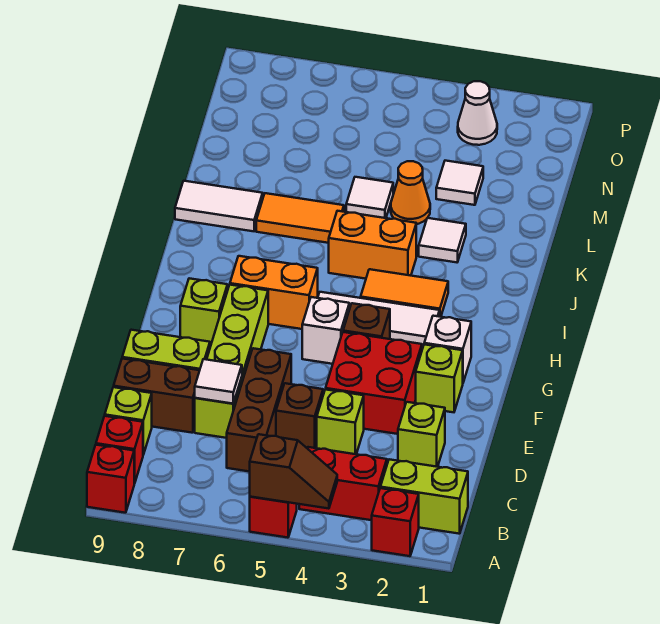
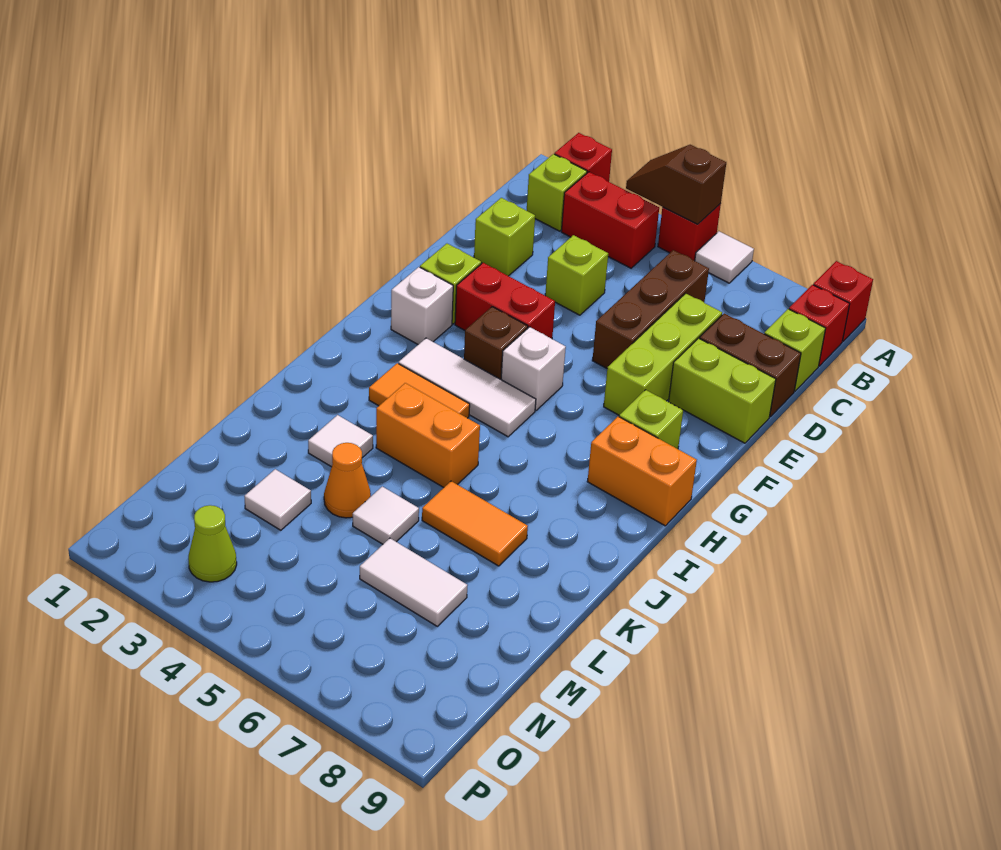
lime brick B1:B2 level 1 -> lime brick B2 level 1
brown brick D5 level 1 -> none
lime brick D7:G7 level 1 -> lime brick D7:F7 level 1
white tile D7 level 2 -> white tile A6 level 1
red brick E3:F4 level 1 -> red brick F3:F4 level 1
orange brick H6:H7 level 1 -> orange brick H8:H9 level 1
white tile K8:K9 level 1 -> white tile M6:M7 level 1
white cone O3 level 1 -> lime cone O3 level 1

